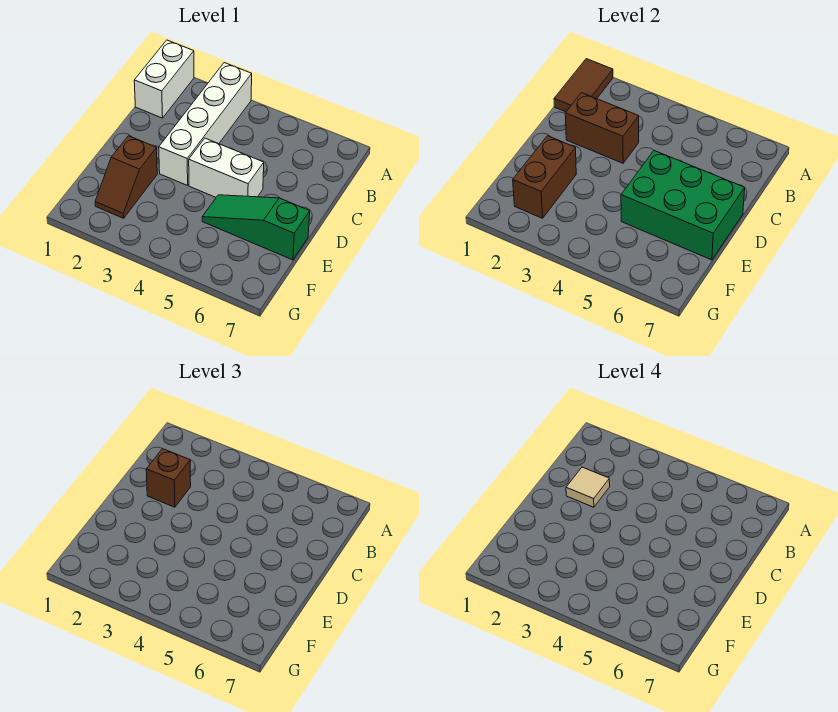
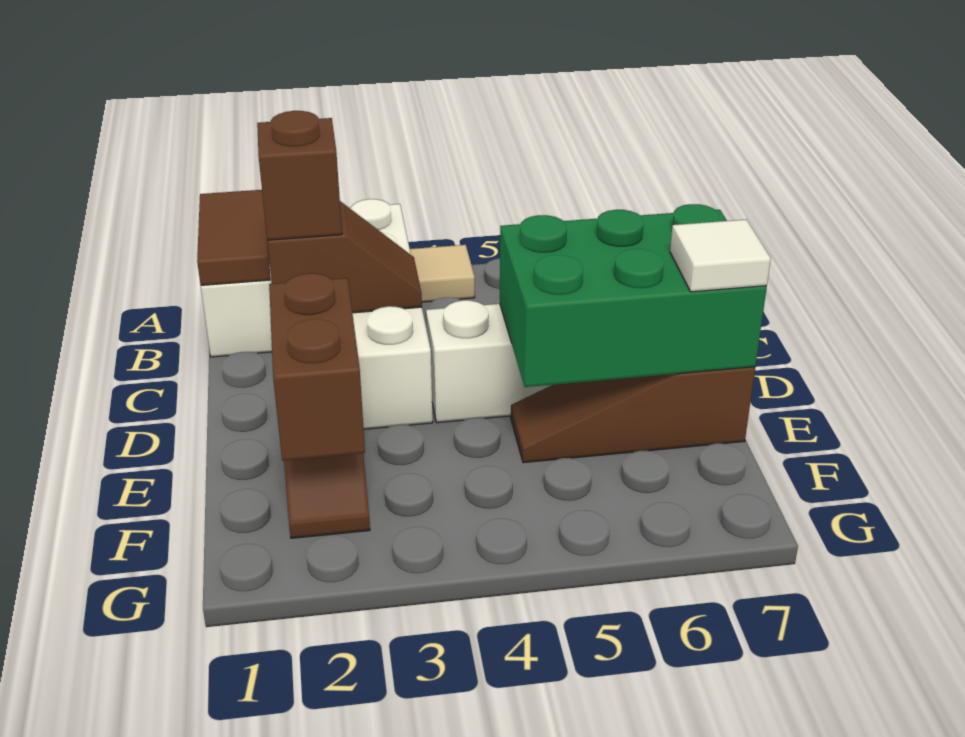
brown brick C2:C3 level 2 -> brown slope C2:C3 level 2 top 2
tan tile C2 level 4 -> tan tile A4 level 1
green slope E5:E7 level 1 top 7 -> brown slope E5:E7 level 1 top 7
none -> white tile E7 level 3

